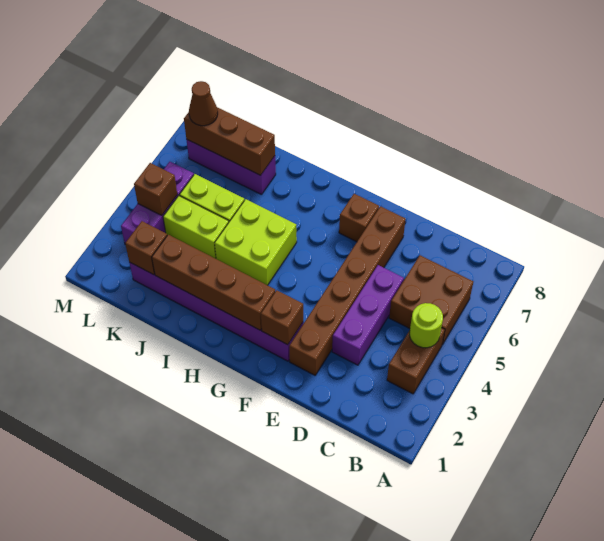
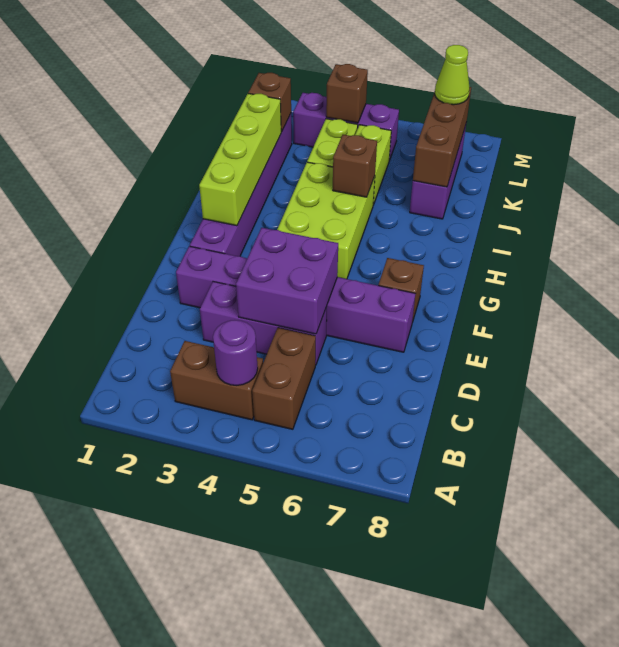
lime round brick B4 level 2 -> purple round brick B4 level 2
brown brick B5:C6 level 1 -> brown brick B5:C5 level 1
none -> purple brick D4:E5 level 2
brown brick E2:E7 level 1 -> purple brick E2:E7 level 1
brown brick F2 level 2 -> brown brick I5 level 2
brown brick G2:J2 level 2 -> lime brick G2:J2 level 2
lime brick H4:I5 level 1 -> lime brick G4:I5 level 1
brown cone L7 level 3 -> lime cone L7 level 3

